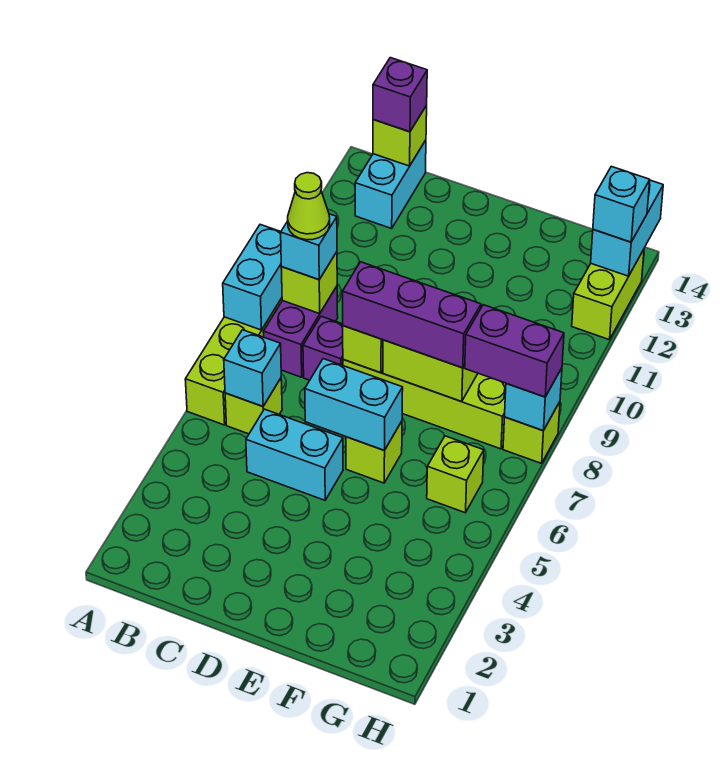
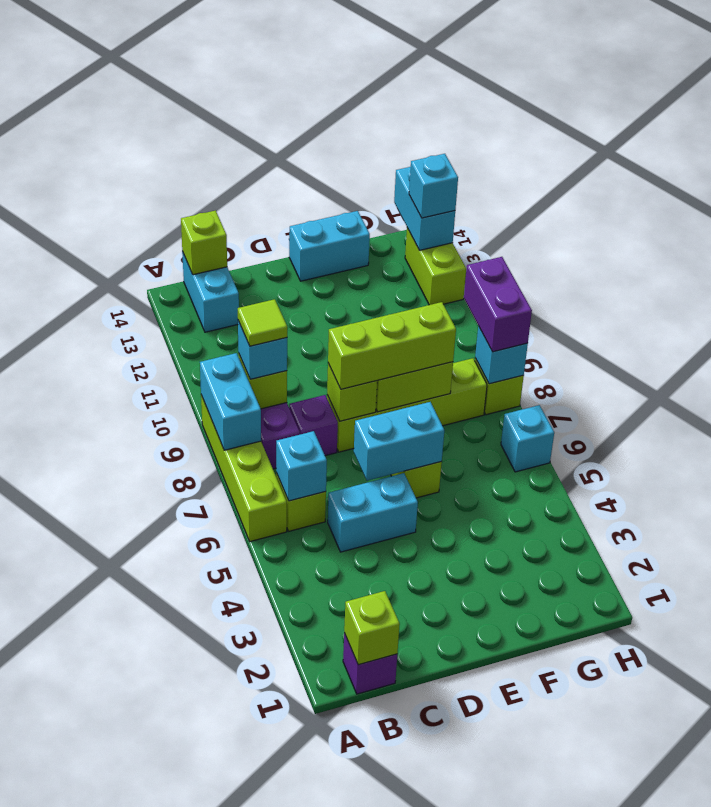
lime cone B9 level 4 -> lime tile B9 level 4
purple brick B14 level 3 -> purple brick B1 level 1
purple brick D8:F8 level 3 -> lime brick D8:F8 level 3
none -> cyan brick E14:F14 level 1
lime brick G6 level 1 -> lime brick B1 level 2
purple brick G8:H8 level 3 -> purple brick H8:H9 level 3
none -> cyan brick H6 level 1

